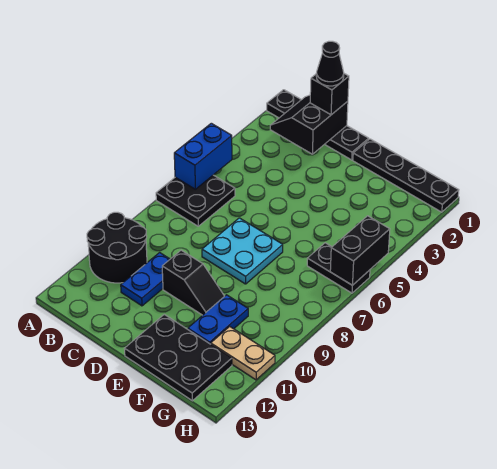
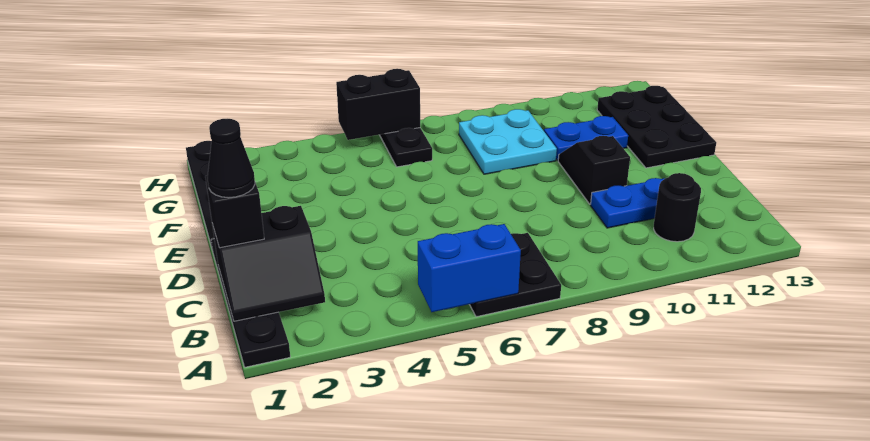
black round brick A10:B11 level 1 -> black round brick B11 level 1
cyan plate D7:E8 level 1 -> cyan plate F8:G9 level 1
tan plate G11:H11 level 1 -> none

